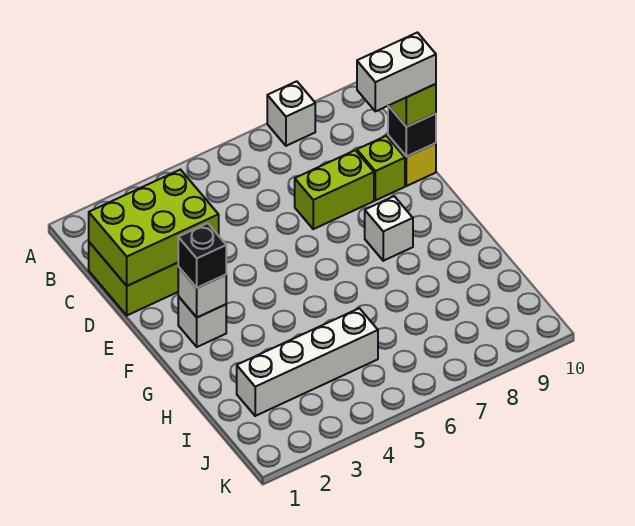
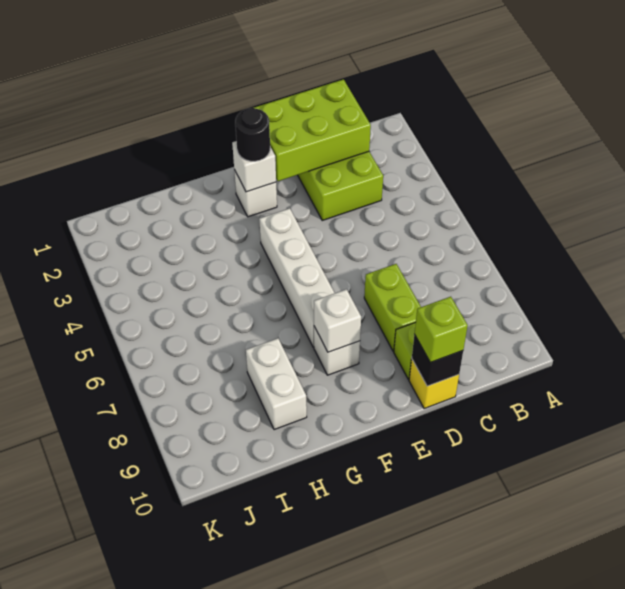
white brick A8 level 1 -> white brick F8 level 2
lime brick C1:D3 level 2 -> lime brick C1:E2 level 2
white brick D9:D10 level 4 -> white brick H8:H9 level 1
black brick F2 level 3 -> black round brick F2 level 3
white brick I2:I5 level 1 -> white brick F4:F7 level 1

